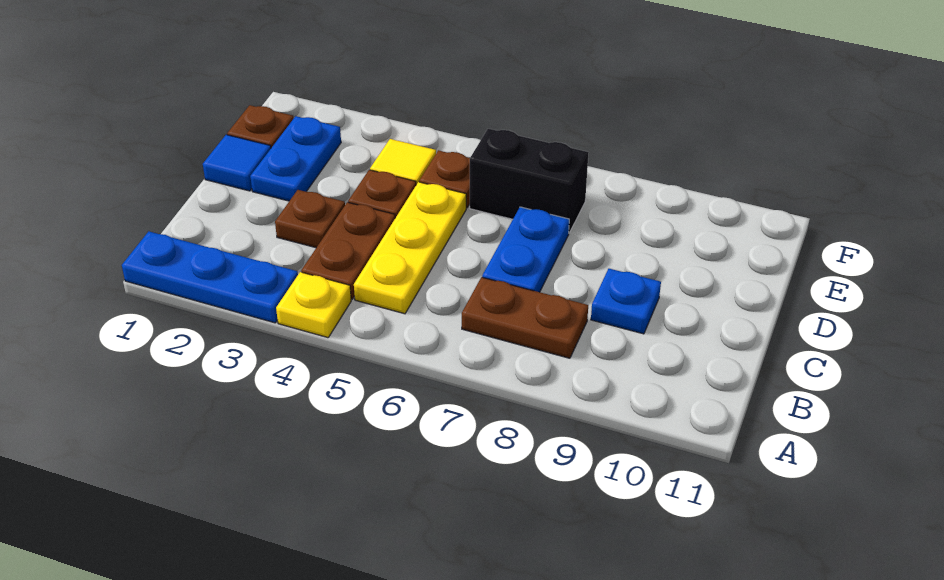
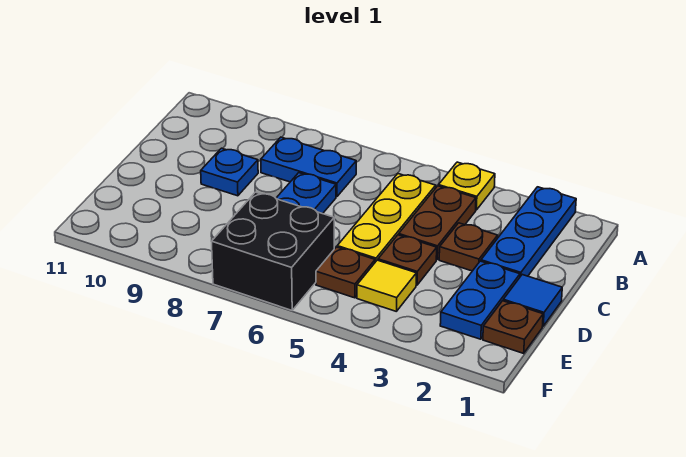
blue plate A1:A3 level 1 -> blue plate A2:C2 level 1
brown plate B7:B8 level 1 -> blue plate B7:B8 level 1
black brick E6:E7 level 1 -> black brick E6:F7 level 1

